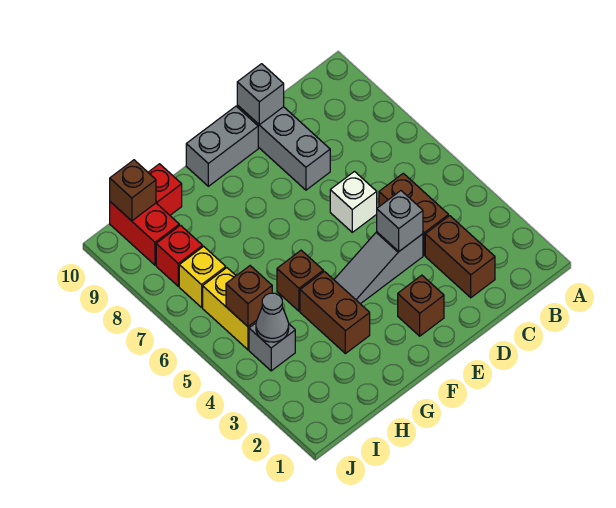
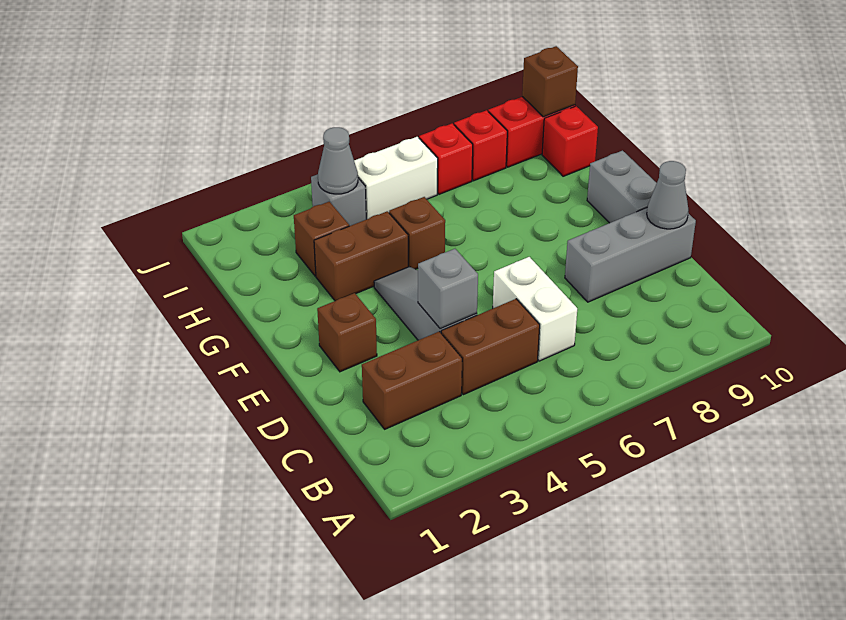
white brick D6 level 1 -> white brick C6:D6 level 1
grey brick D10 level 2 -> grey cone D10 level 2
yellow brick I5:I6 level 1 -> white brick I5:I6 level 1
brown brick I5 level 2 -> brown brick H3 level 1
yellow brick I7 level 1 -> red brick I7 level 1

